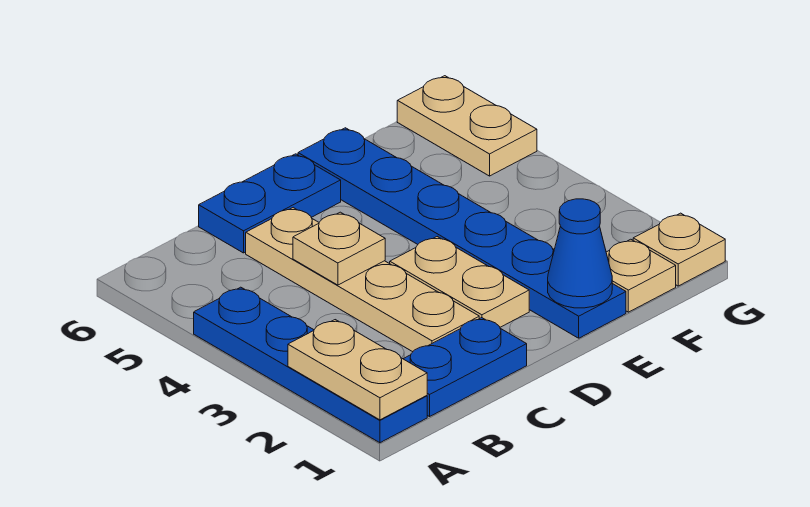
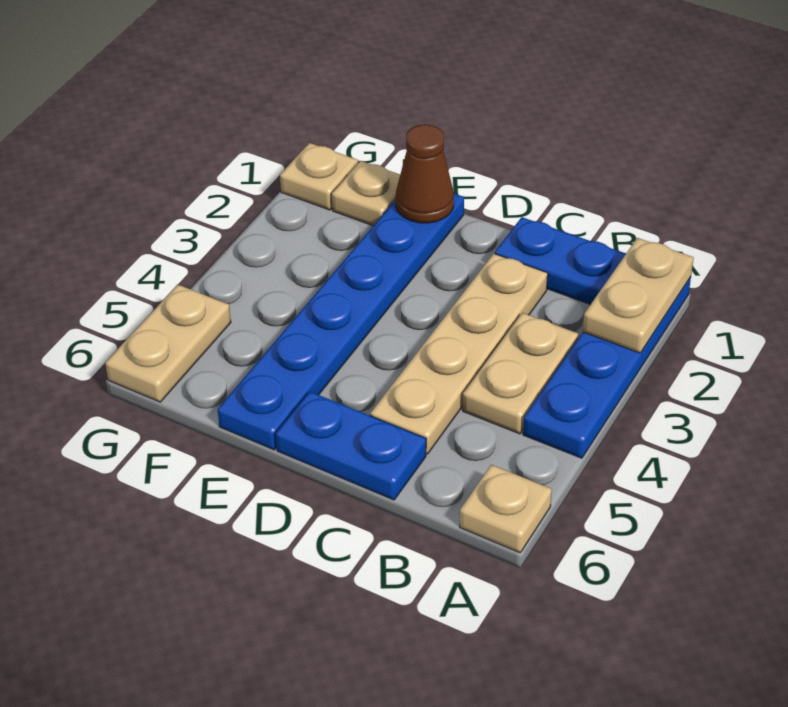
tan plate C4 level 2 -> tan plate A6 level 1
tan plate D2:D3 level 1 -> tan plate B3:B4 level 1
blue cone E1 level 2 -> brown cone E1 level 2

